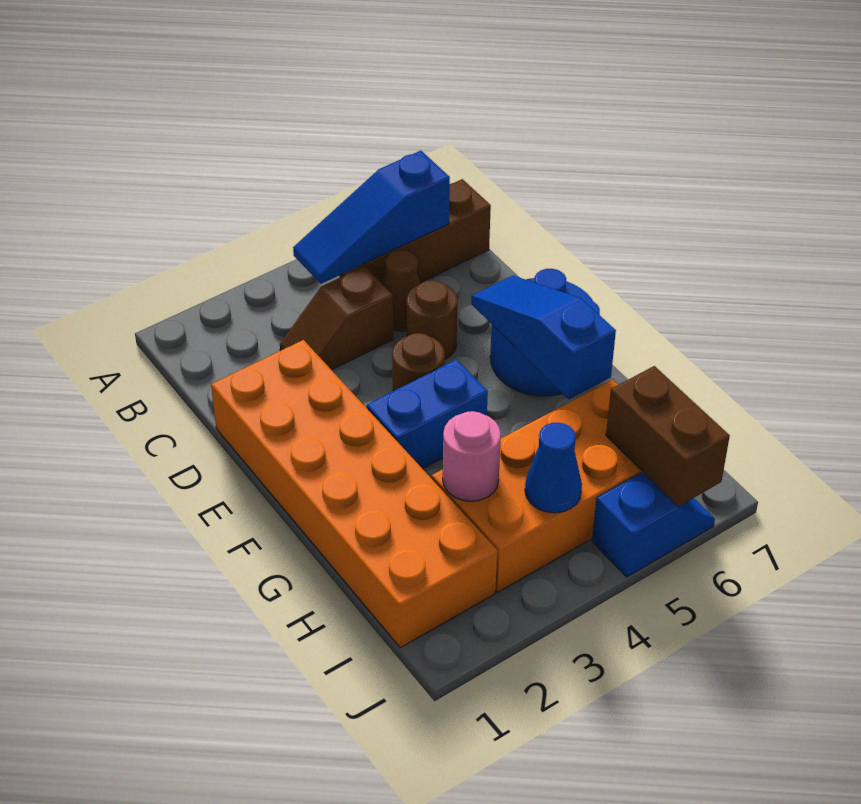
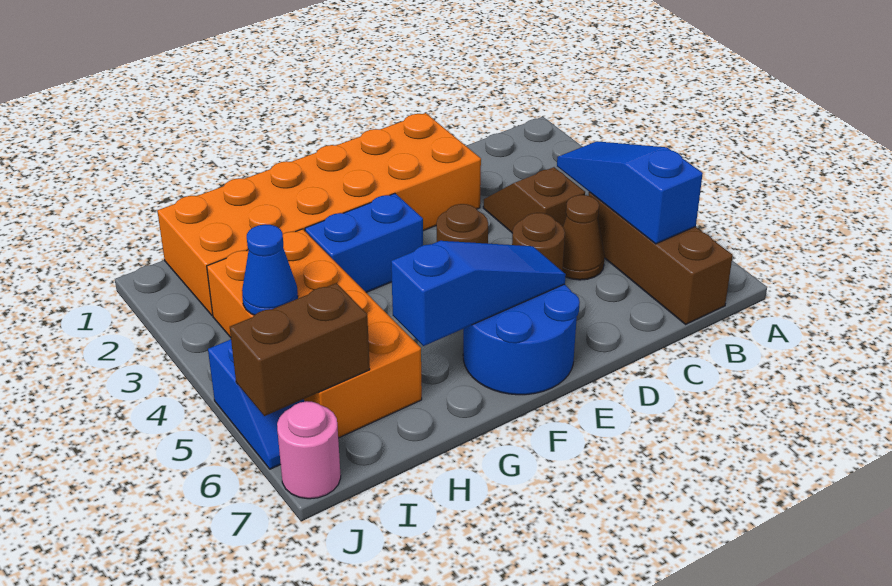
blue brick F3:F4 level 1 -> blue brick F3:G3 level 1
pink round brick H3 level 2 -> pink round brick J7 level 1

